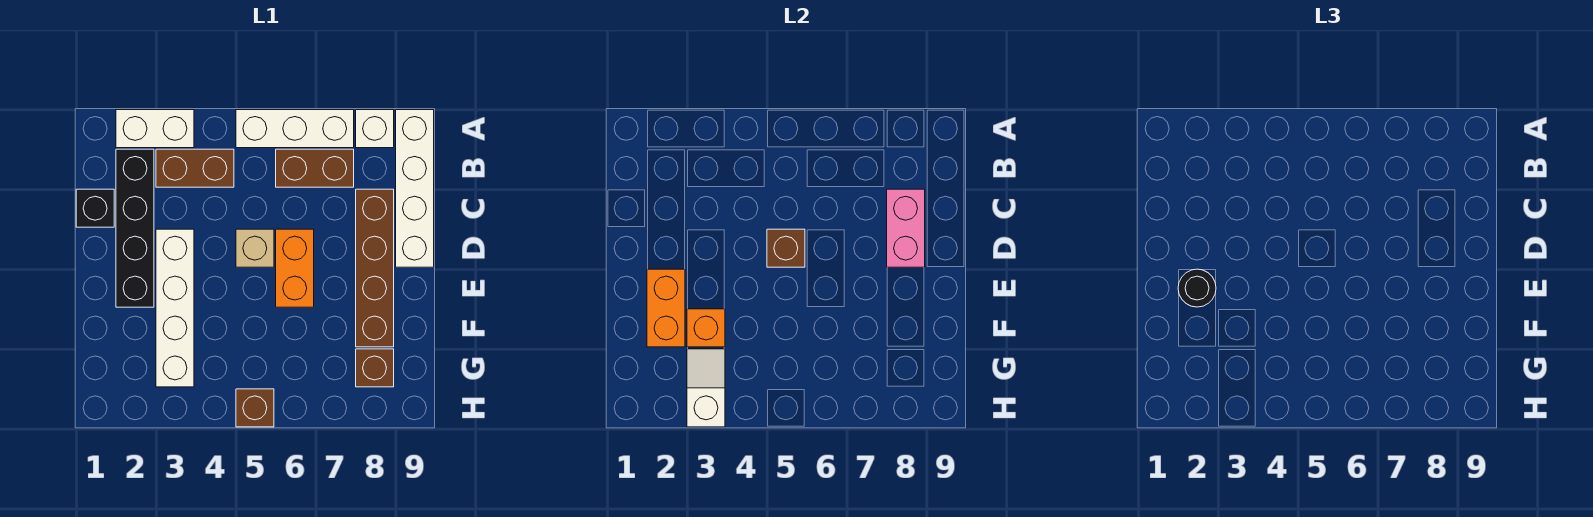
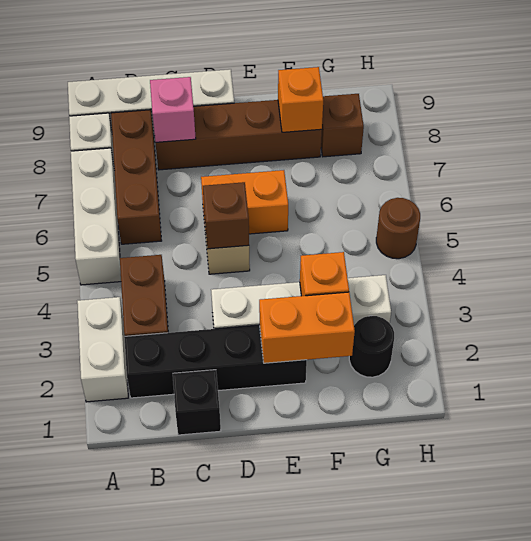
brown brick B6:B7 level 1 -> brown brick B6:B8 level 1
pink brick C8:D8 level 2 -> pink brick C8 level 2
black round brick E2 level 3 -> black round brick G2 level 1
none -> orange brick F8 level 2
white slope G3:H3 level 2 top H -> none
brown brick H5 level 1 -> brown round brick H5 level 1

